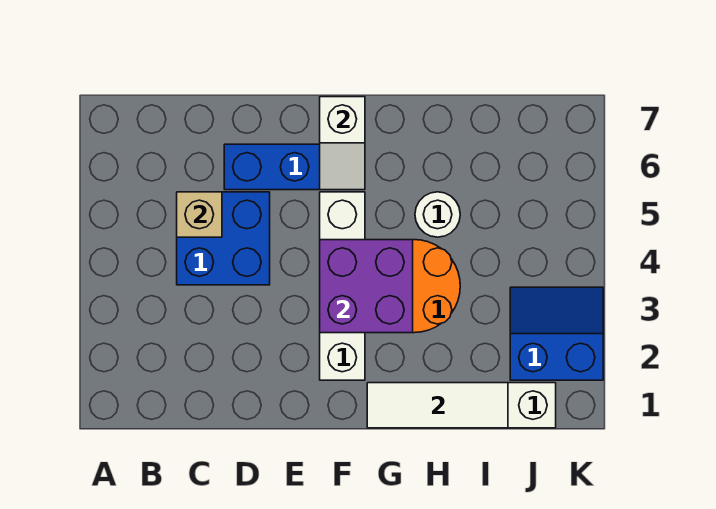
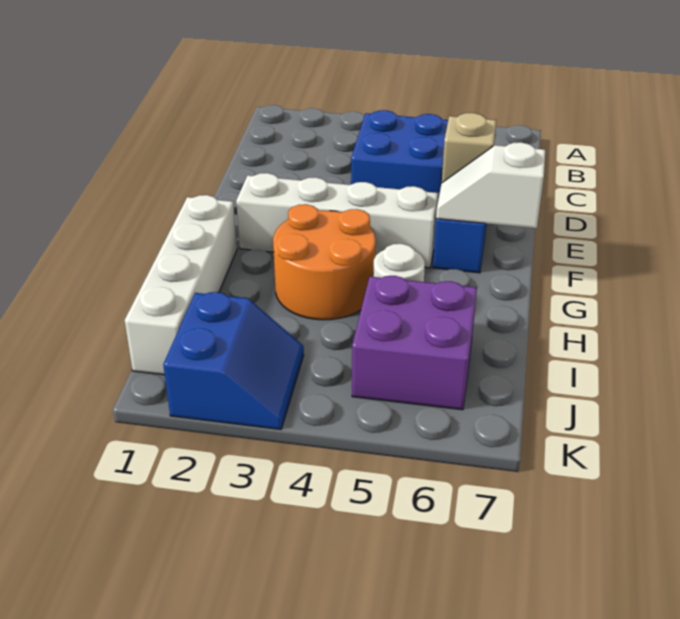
tan brick C5 level 2 -> tan brick E6 level 2
purple brick F3:G4 level 2 -> purple brick I5:J6 level 1
white tile G1:I1 level 2 -> none

